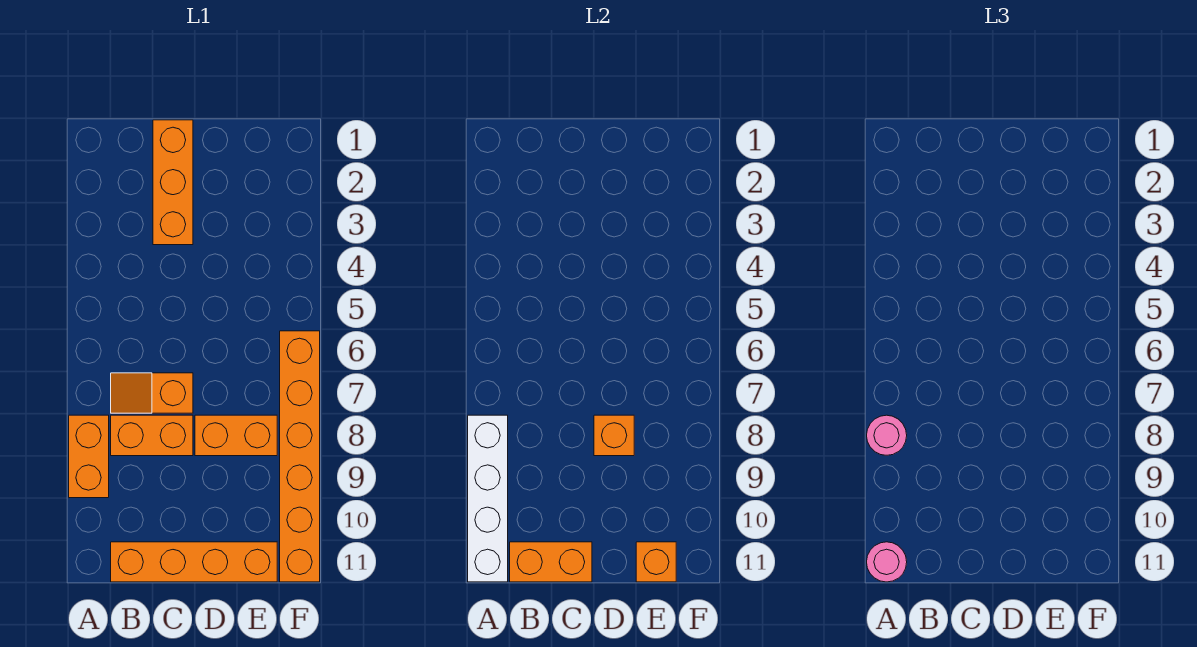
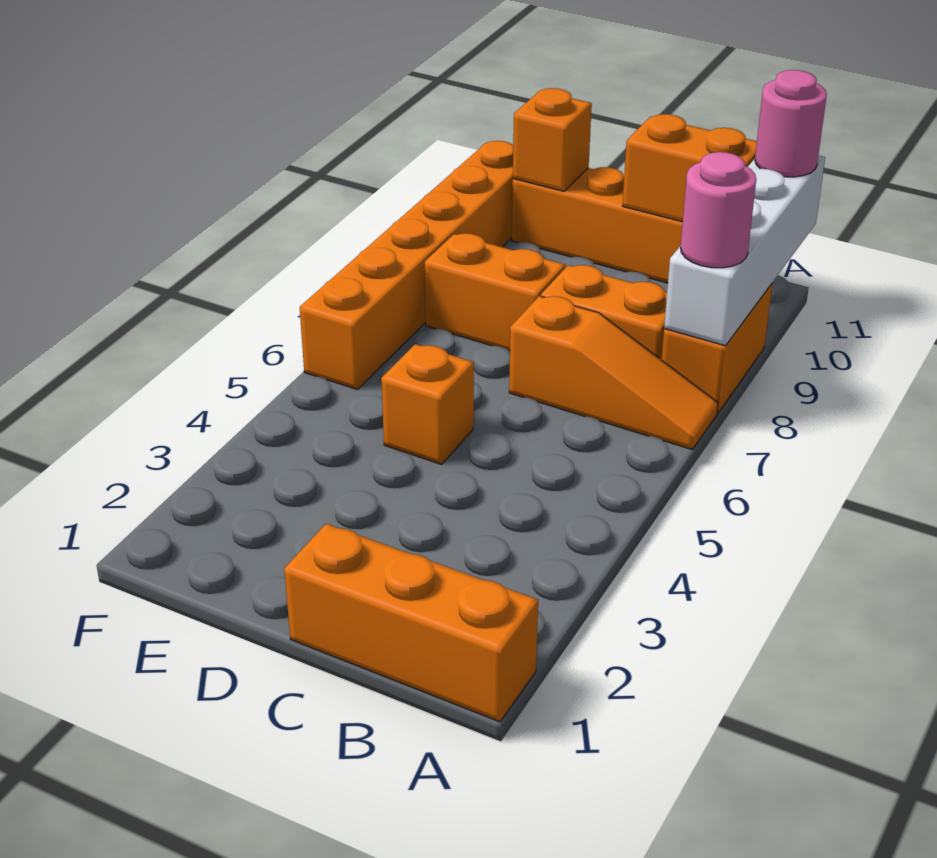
orange slope B7:C7 level 1 top C -> orange slope A7:C7 level 1 top C
orange brick C1:C3 level 1 -> orange brick A1:C1 level 1
orange brick D8 level 2 -> orange brick D5 level 1

